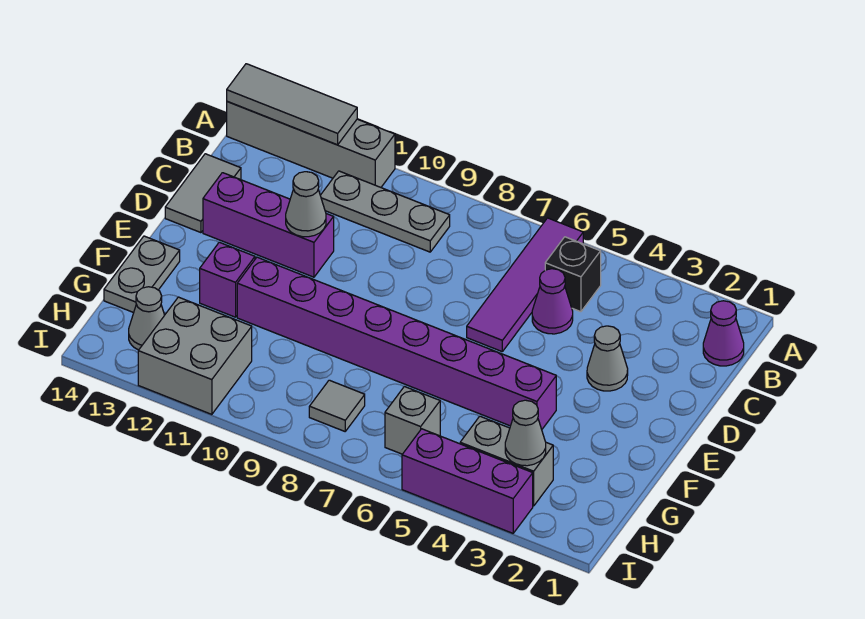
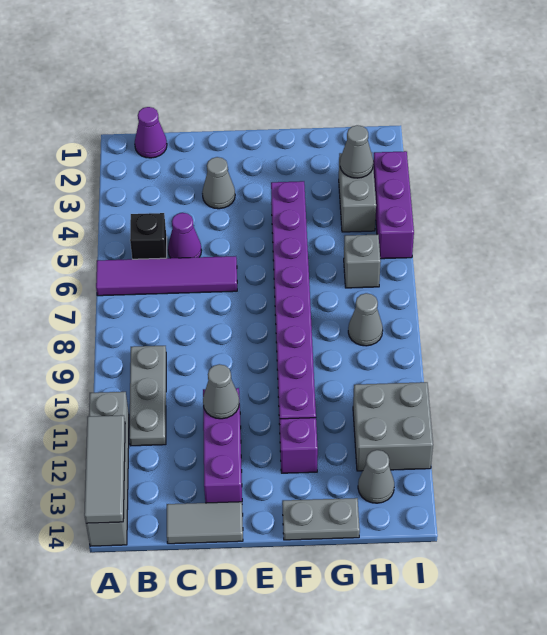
grey tile H8 level 1 -> grey cone H8 level 1

